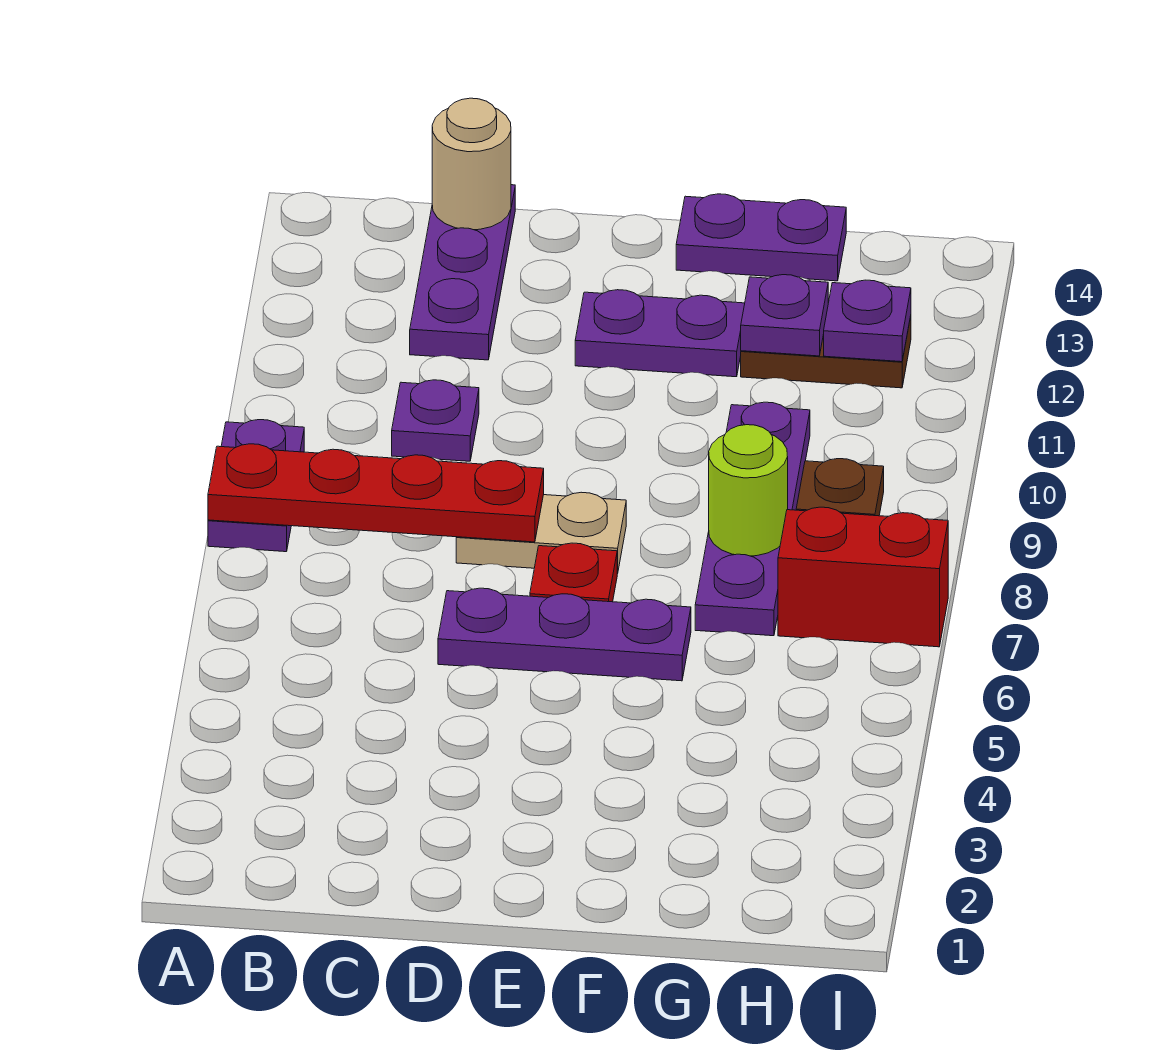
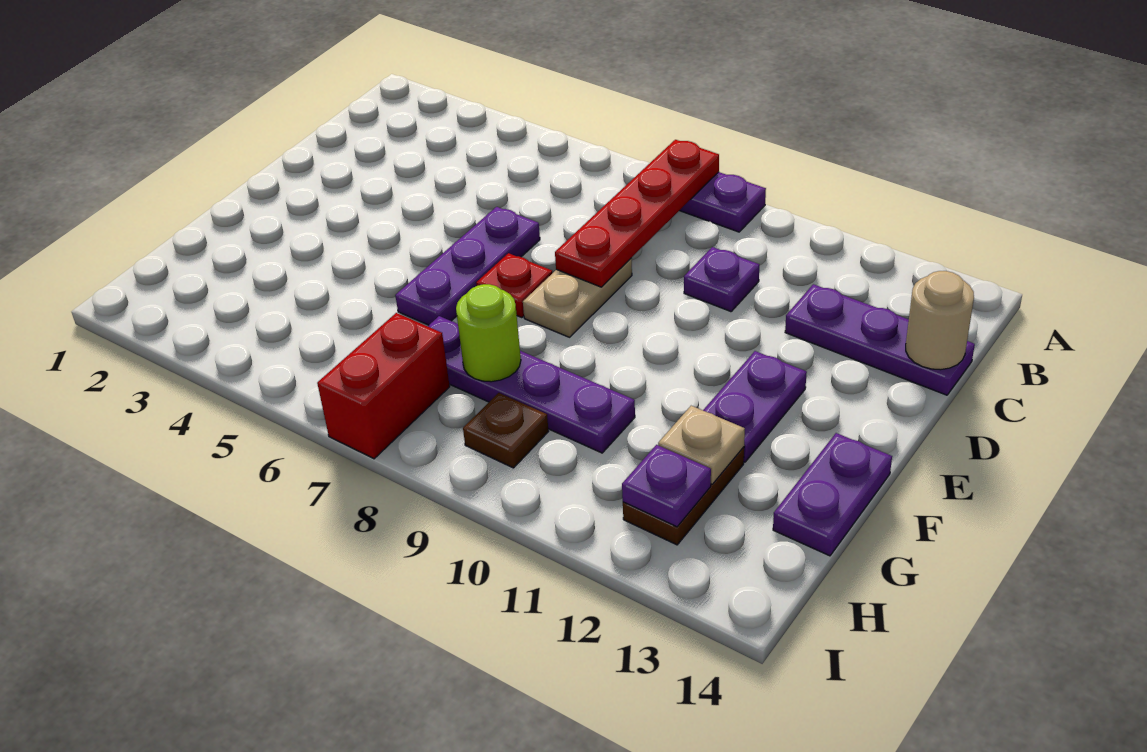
purple plate G12 level 2 -> tan plate G12 level 2

